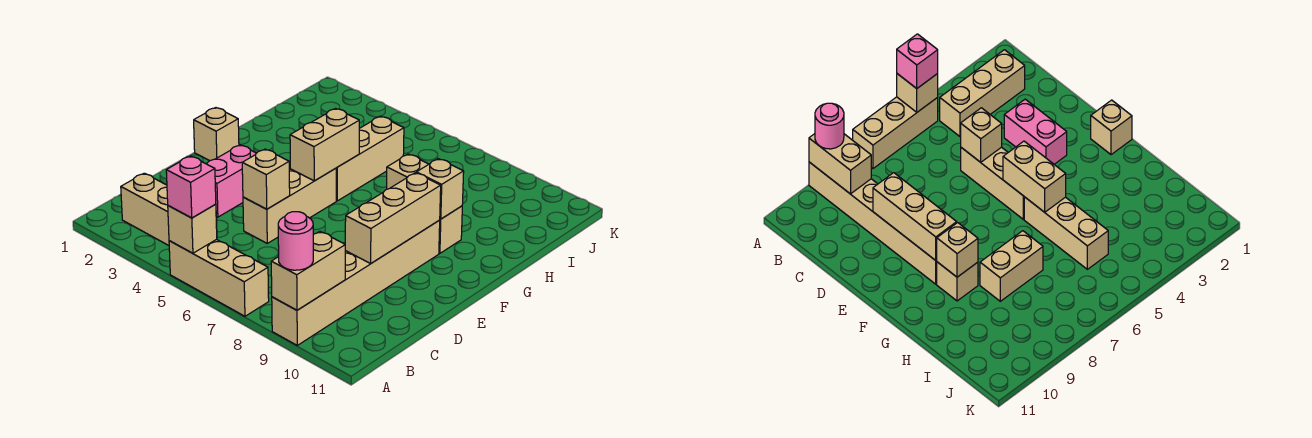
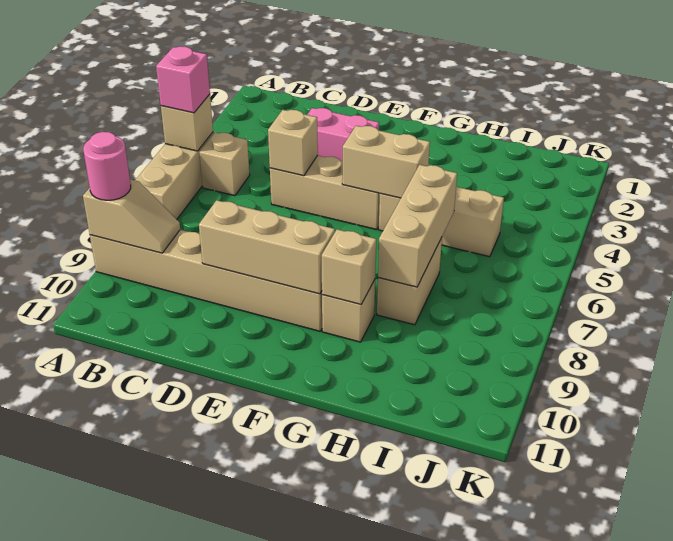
tan brick A9:B9 level 2 -> tan slope A9:B9 level 2 top A
tan brick B2:B4 level 1 -> tan brick H6:H8 level 2
tan brick F1 level 1 -> tan brick B5 level 1

